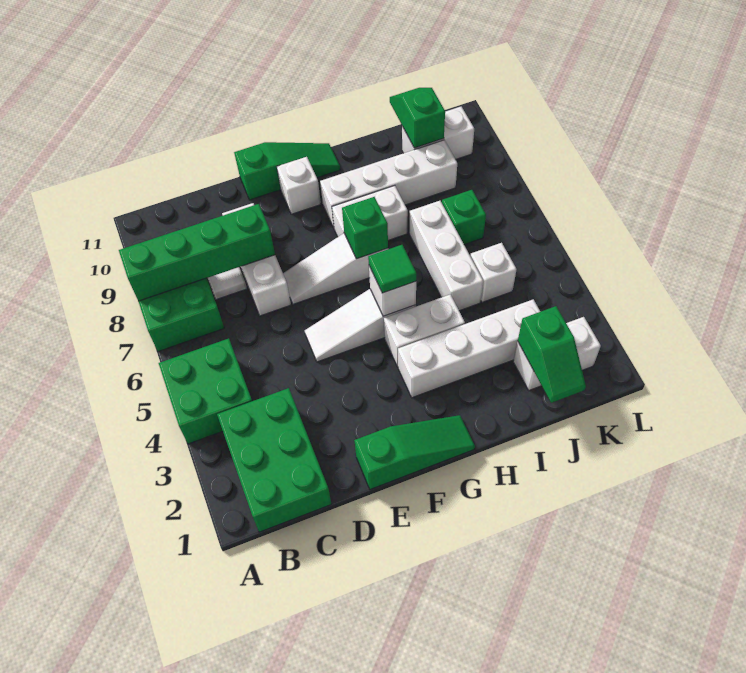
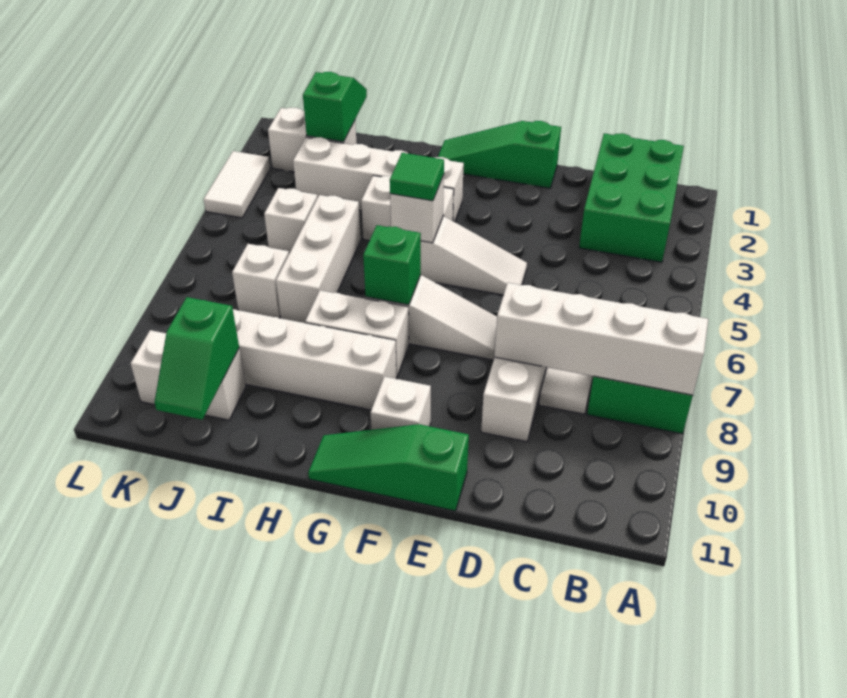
green brick A4:B5 level 1 -> none
green brick A8:D8 level 2 -> white brick A8:D8 level 2
green brick J7 level 1 -> white brick J7 level 1
none -> white tile L3:L4 level 1

